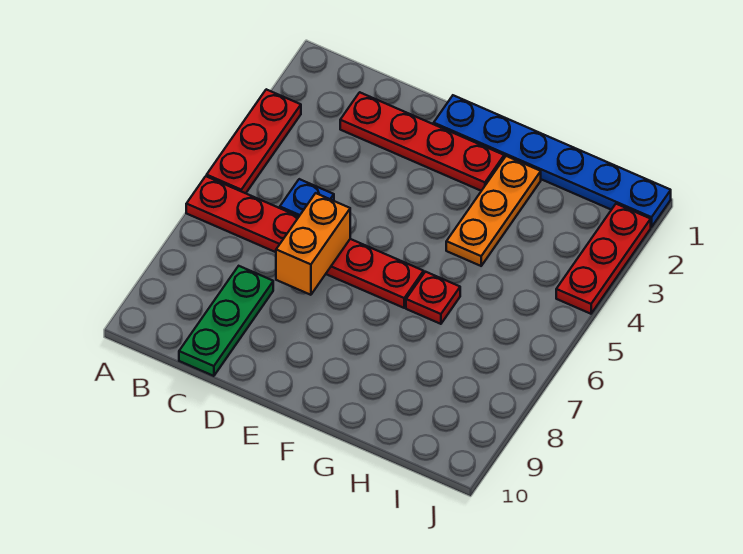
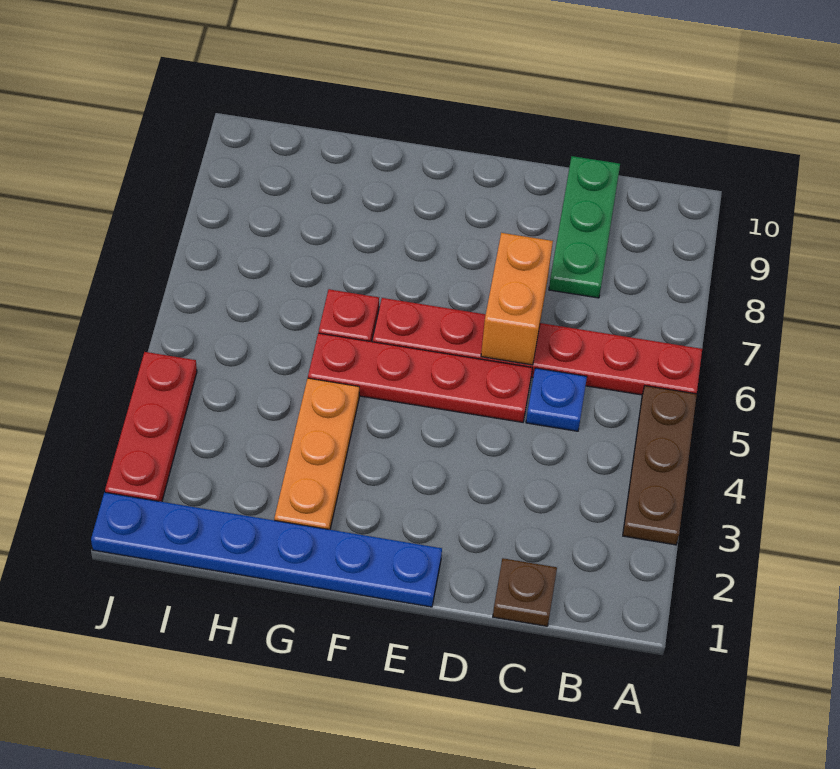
red plate A3:A5 level 1 -> brown plate A3:A5 level 1
none -> brown plate C1 level 1
red plate C2:F2 level 1 -> red plate D5:G5 level 1

